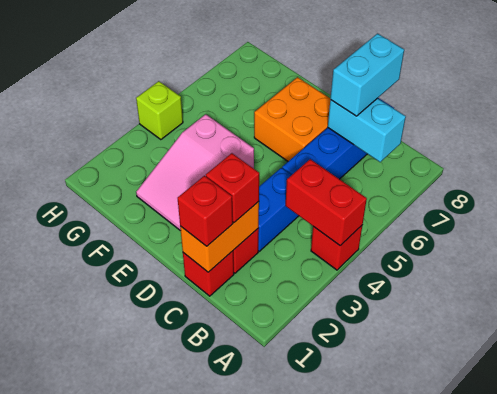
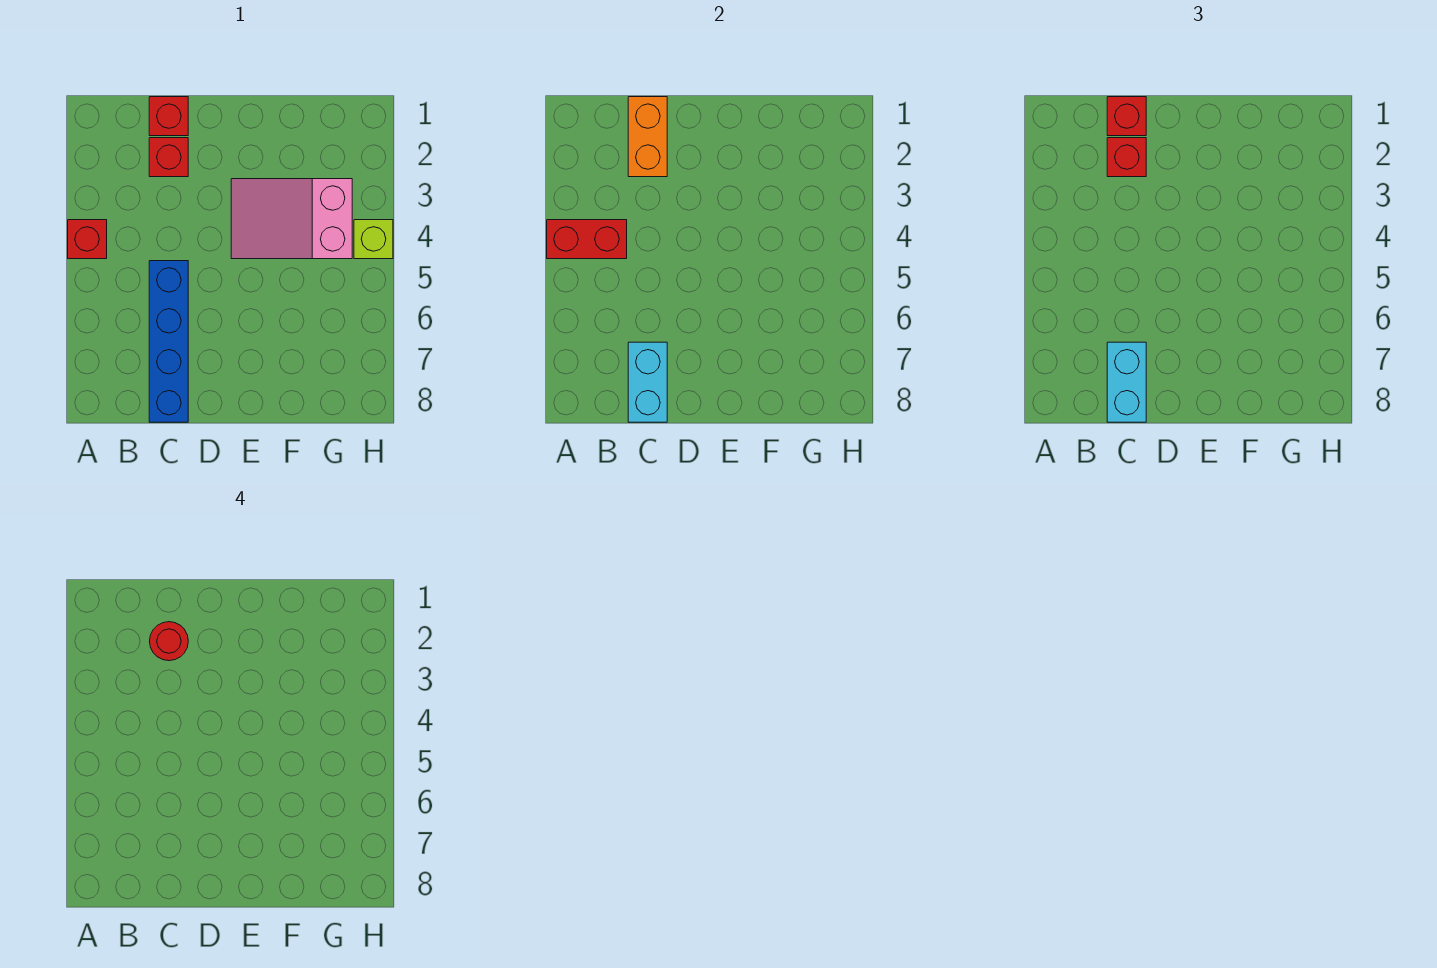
cyan brick B7:C7 level 2 -> cyan brick C7:C8 level 2
none -> red round brick C2 level 4
blue brick C3:C4 level 1 -> none
orange brick D6:E7 level 1 -> none
pink slope E2:F4 level 1 top 4 -> pink slope E3:G4 level 1 top G

